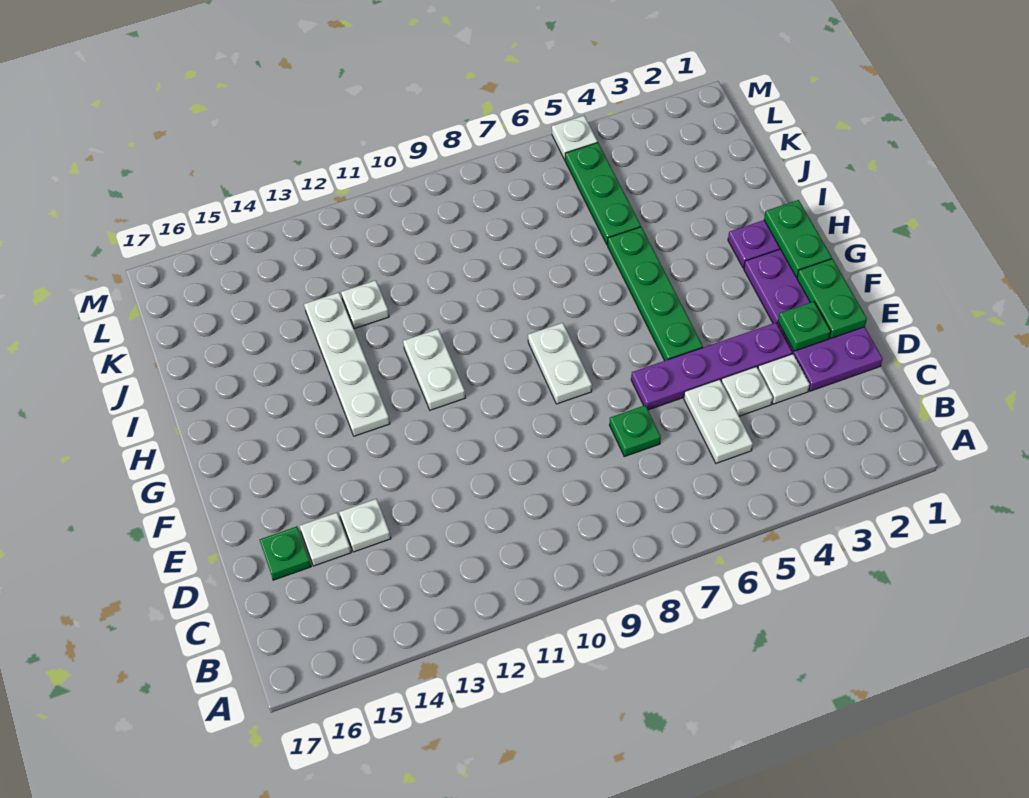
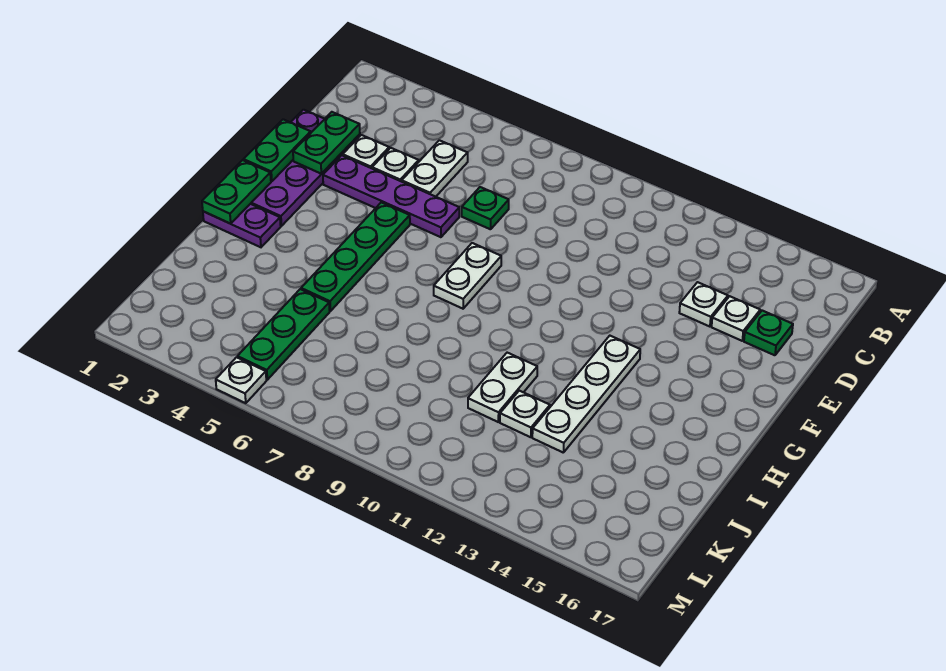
green plate E2 level 2 -> green plate D2:E2 level 2
white plate G11:H11 level 1 -> white plate I11:J11 level 1

